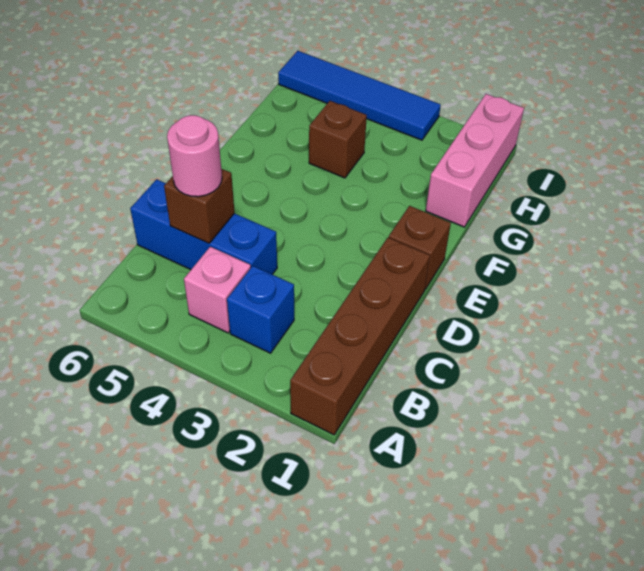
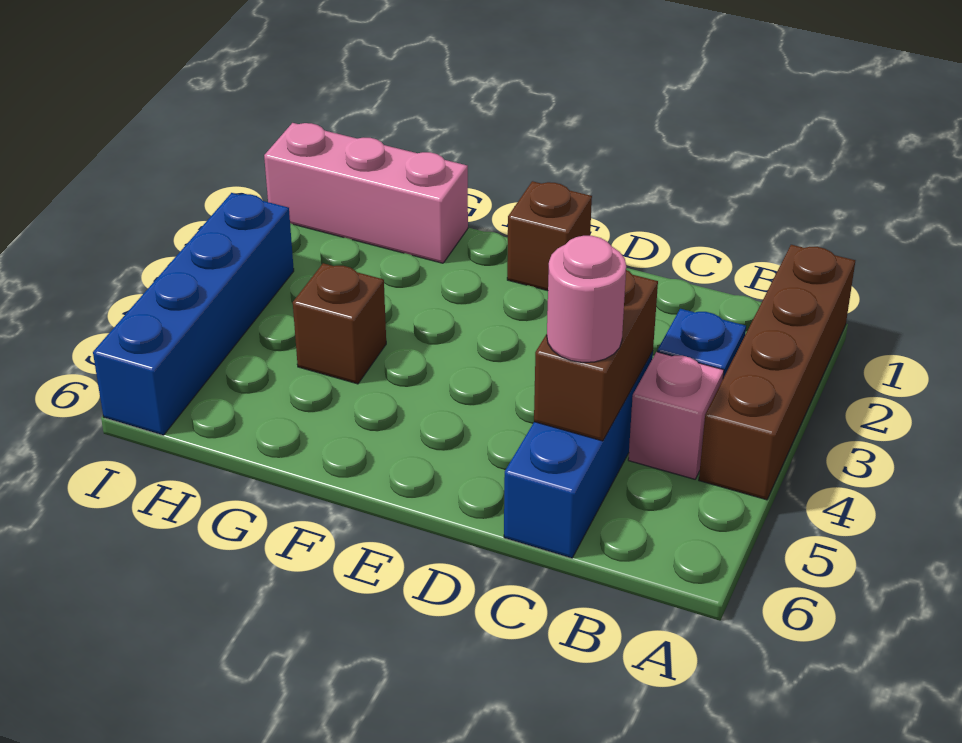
brown brick A1:D1 level 1 -> brown brick A1:A4 level 1
brown brick C5 level 2 -> brown brick C4:C5 level 2
blue tile I3:I6 level 1 -> blue brick I3:I6 level 1

